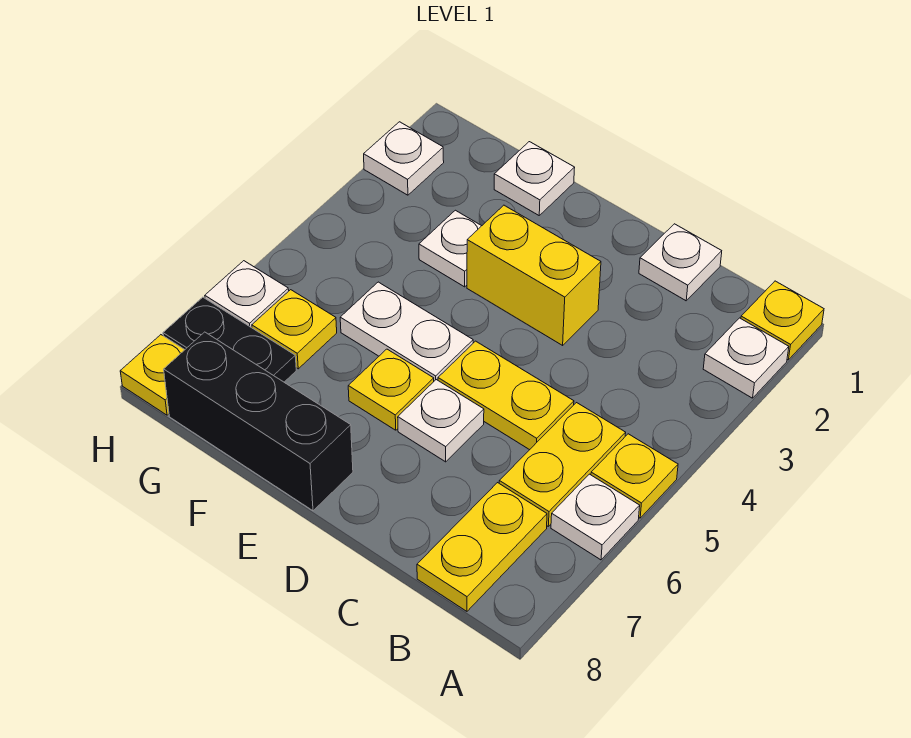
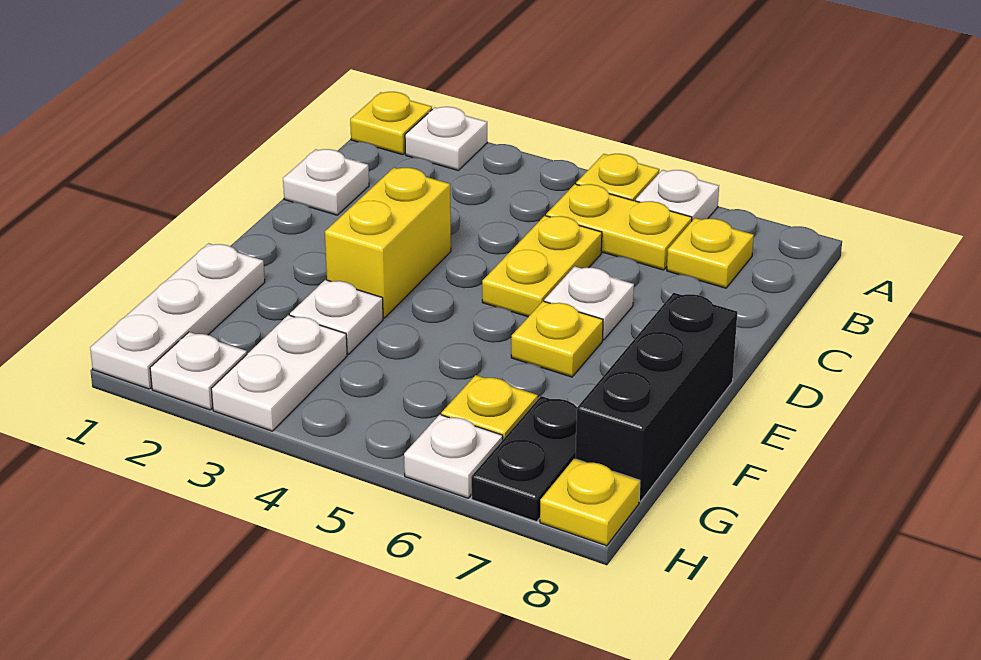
yellow plate B7:B8 level 1 -> yellow plate B7 level 1
white plate E5:F5 level 1 -> white plate G3:H3 level 1
white plate F1 level 1 -> white plate F1:H1 level 1

